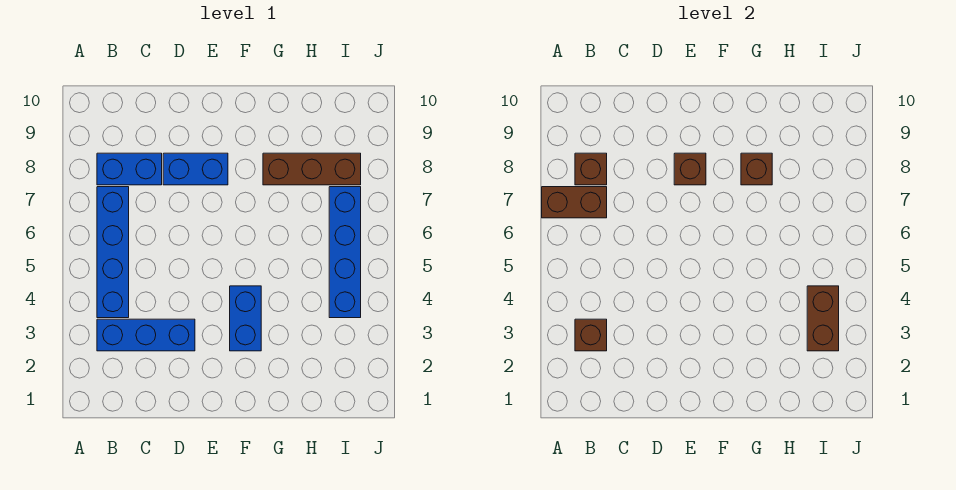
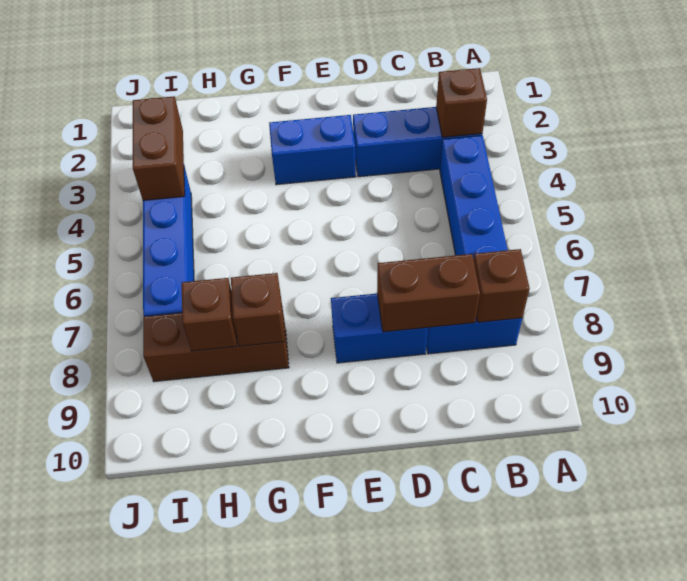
brown brick A7:B7 level 2 -> brown brick C8:D8 level 2
brown brick E8 level 2 -> brown brick H8 level 2
blue brick F3:F4 level 1 -> blue brick E3:F3 level 1

